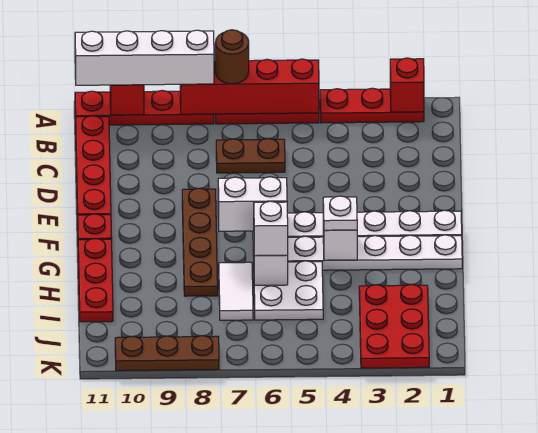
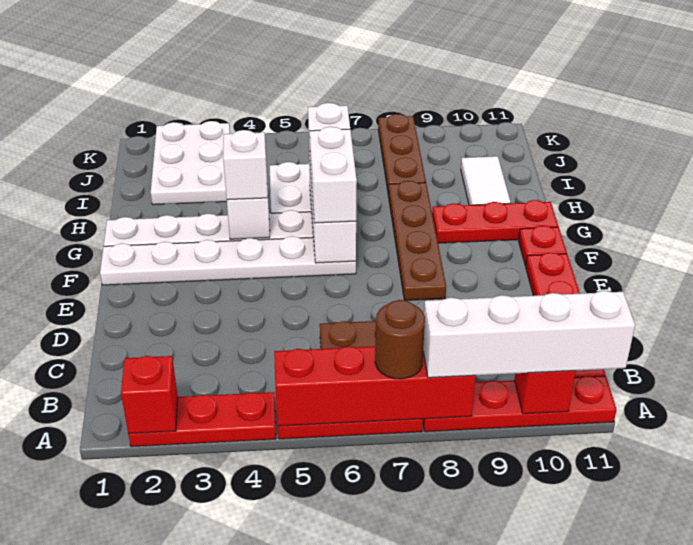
white plate G4 level 3 -> white brick G4 level 3
white brick G6:G7 level 3 -> white brick F6:G6 level 3
red plate G11:I11 level 1 -> red plate G9:G11 level 1
white tile H7:I7 level 1 -> white tile H10:I10 level 1
red plate I2:K3 level 1 -> white plate I2:K3 level 1
brown plate K8:K10 level 1 -> brown plate I8:K8 level 1

